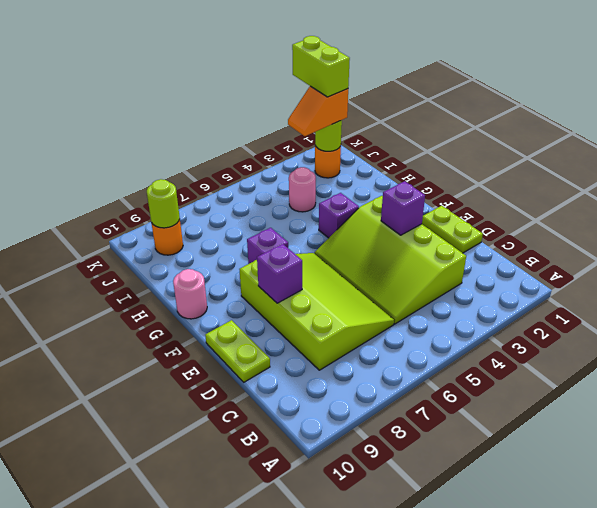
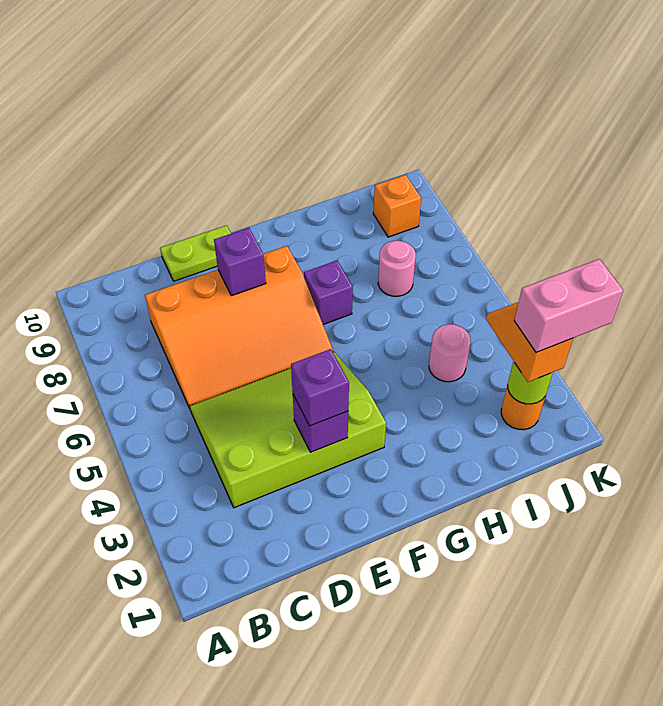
lime slope C6:F8 level 1 top 8 -> orange slope C6:F8 level 1 top 8
lime plate D1:E1 level 1 -> none
purple brick G4 level 1 -> purple brick E3 level 3
pink round brick G10 level 1 -> pink round brick I7 level 1
lime brick J2:K2 level 4 -> pink brick J2:K2 level 4
orange round brick J9 level 1 -> orange brick J9 level 1
lime round brick J9 level 2 -> none

